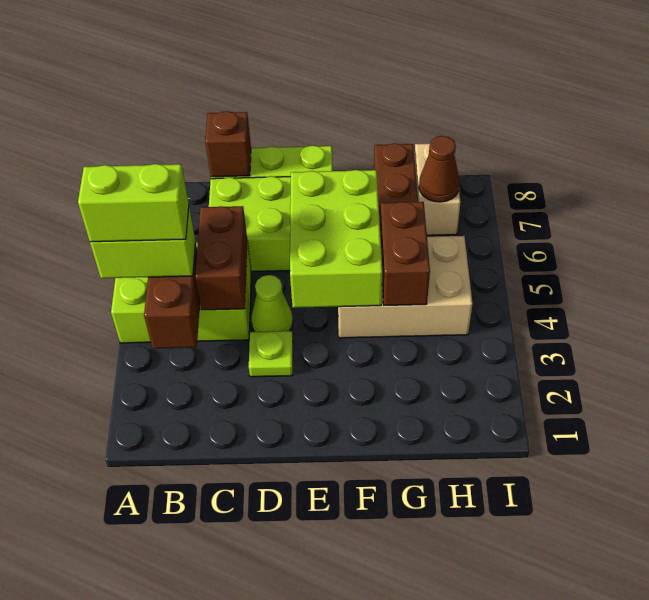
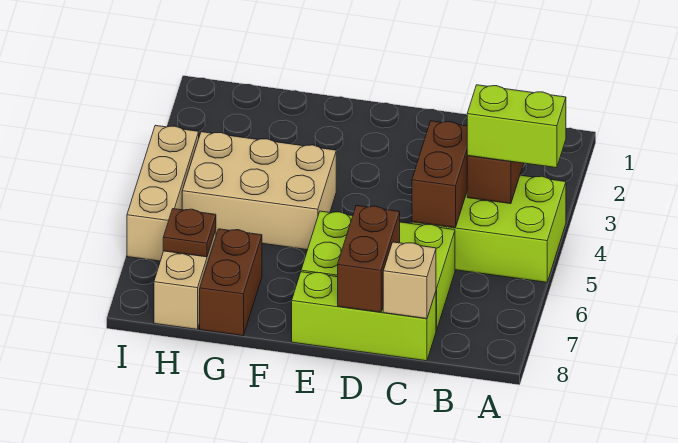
lime brick A4:B4 level 4 -> none
brown brick C8 level 2 -> tan brick C8 level 2
lime plate D3 level 1 -> none
lime cone D4 level 1 -> none
lime brick E4:F6 level 2 -> none
brown brick G4:G5 level 2 -> brown brick D7:D8 level 2
brown cone H7 level 2 -> brown plate H7 level 2
none -> tan brick I4:I6 level 1

